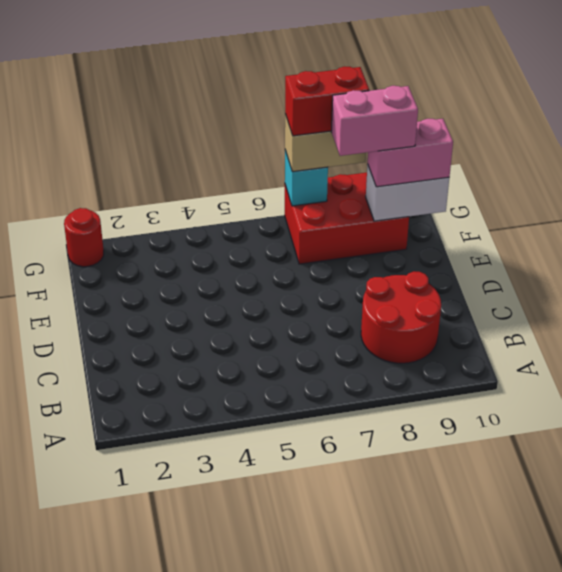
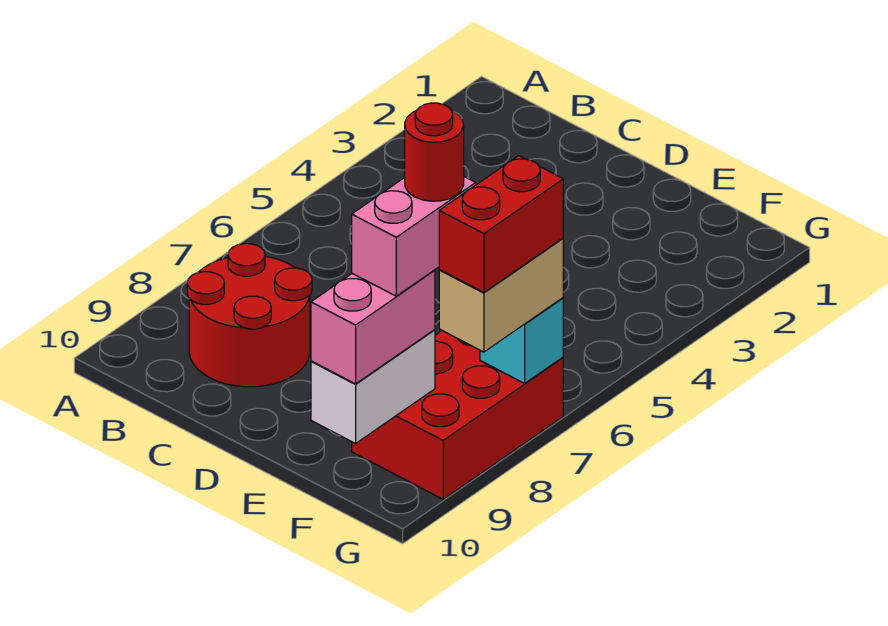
red round brick G1 level 1 -> red round brick F8 level 5

